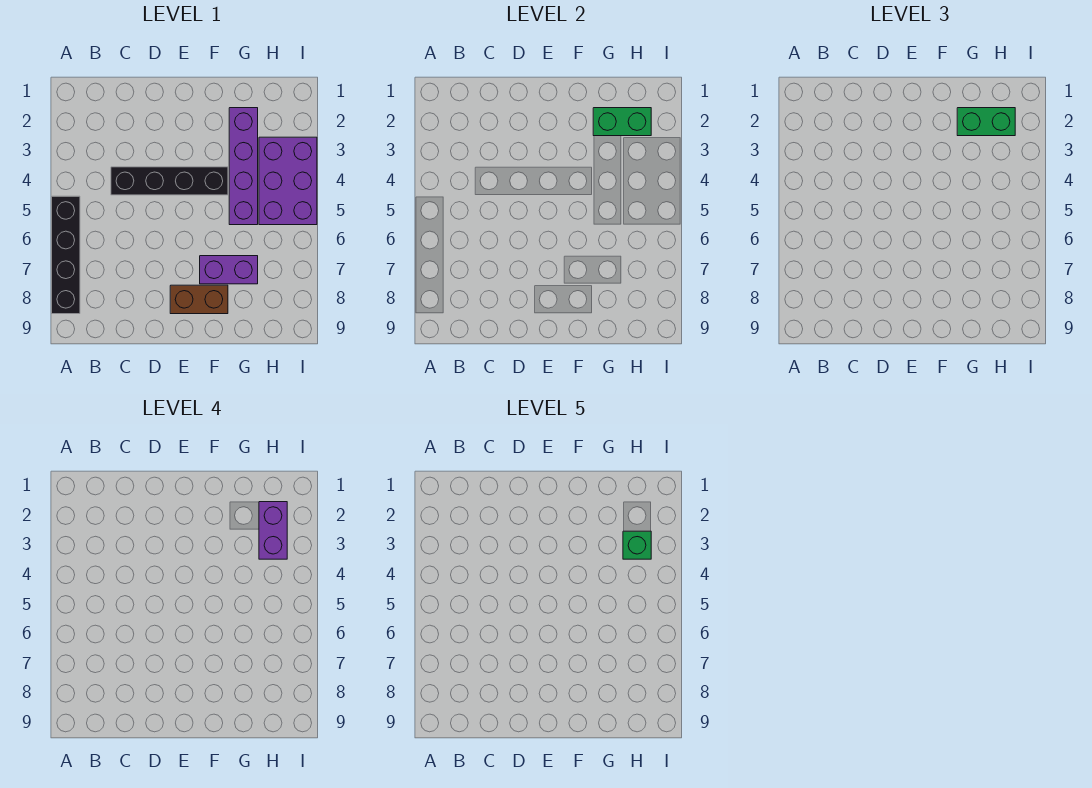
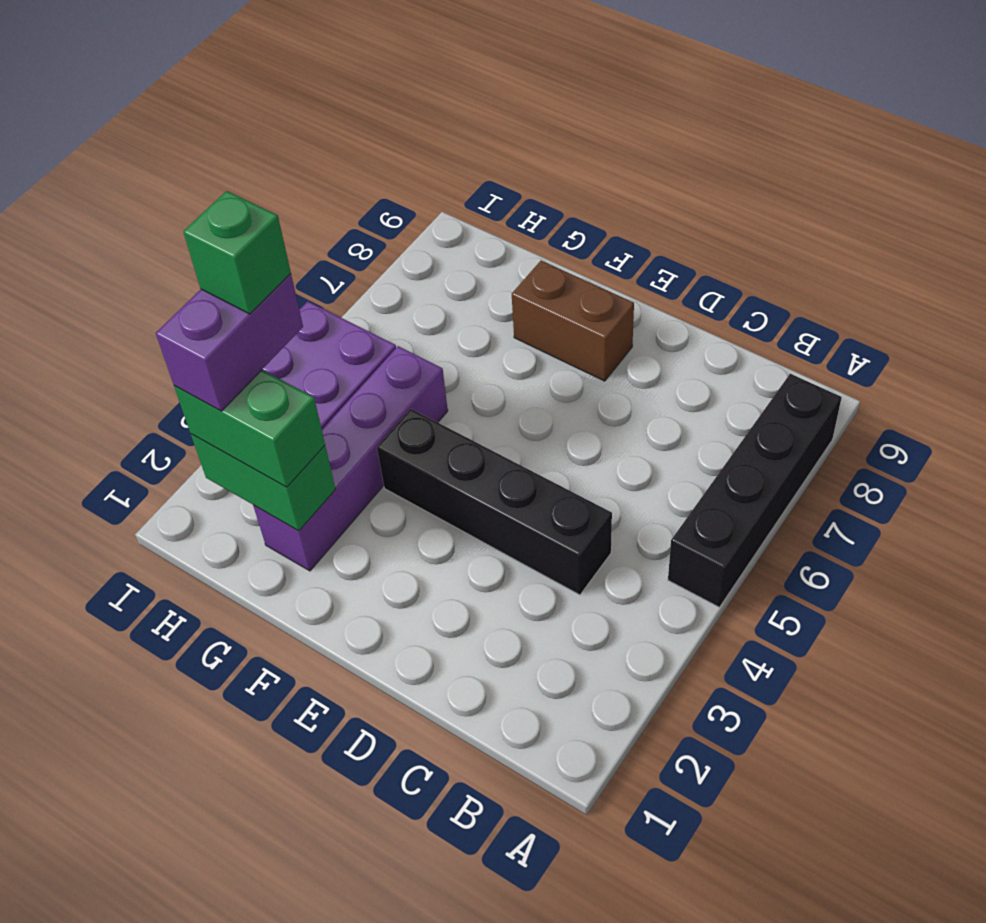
purple brick F7:G7 level 1 -> none

